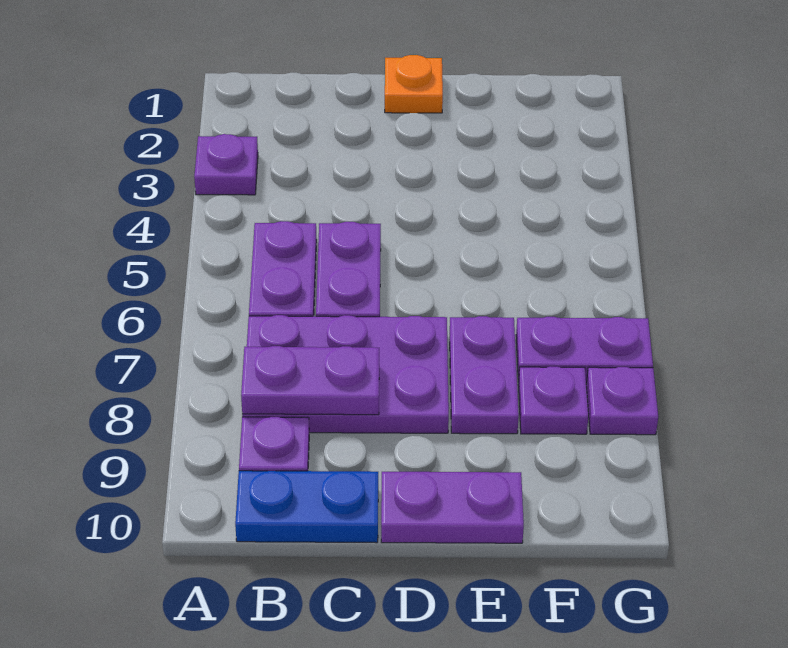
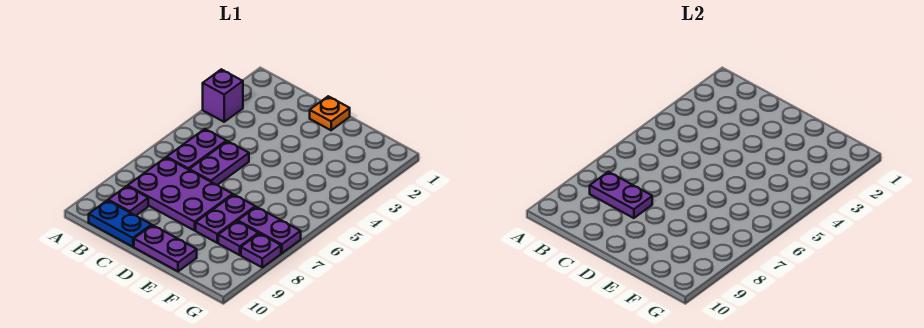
purple plate A3 level 1 -> purple brick A3 level 1

